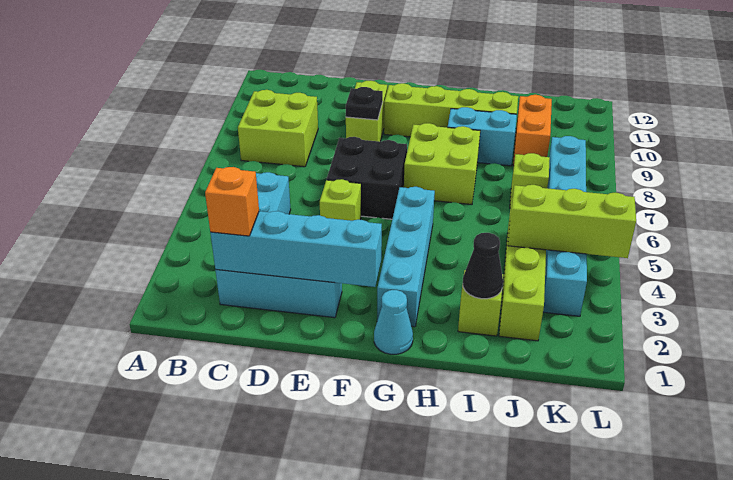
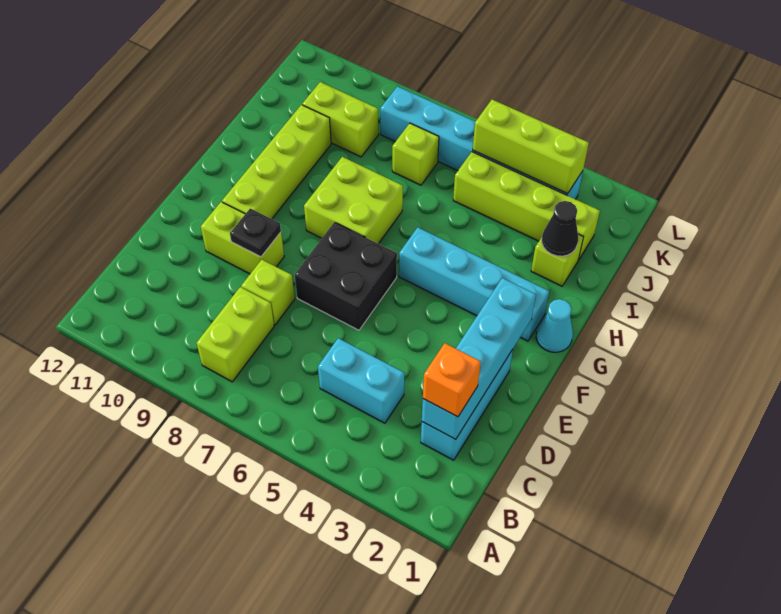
lime brick B8:C9 level 1 -> lime brick B8:C8 level 1
lime brick E5 level 1 -> lime brick D8 level 1
cyan brick H9:I9 level 1 -> none
lime brick J4:L4 level 2 -> lime brick K3:K5 level 2
orange brick J9:J10 level 1 -> lime brick J9:J10 level 1

